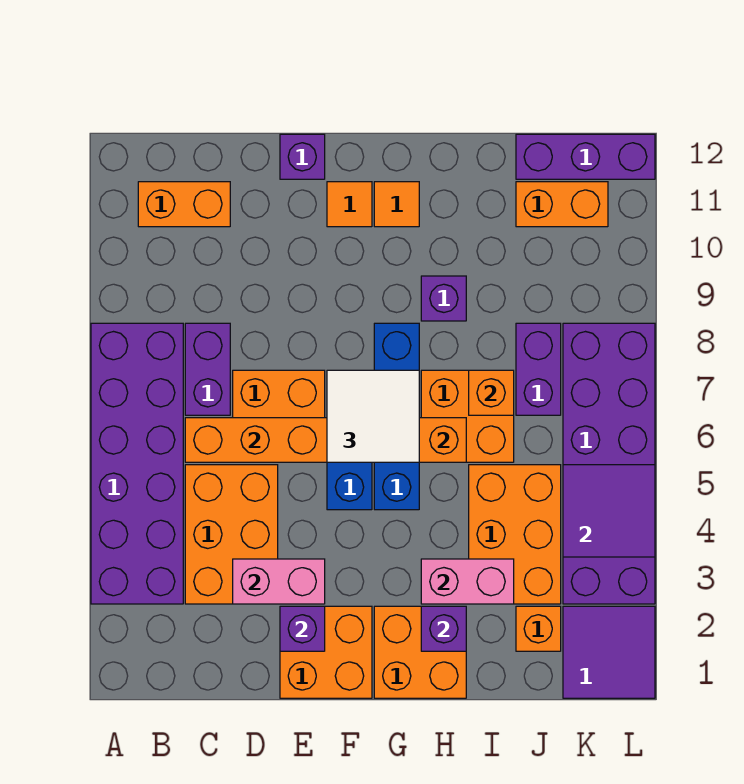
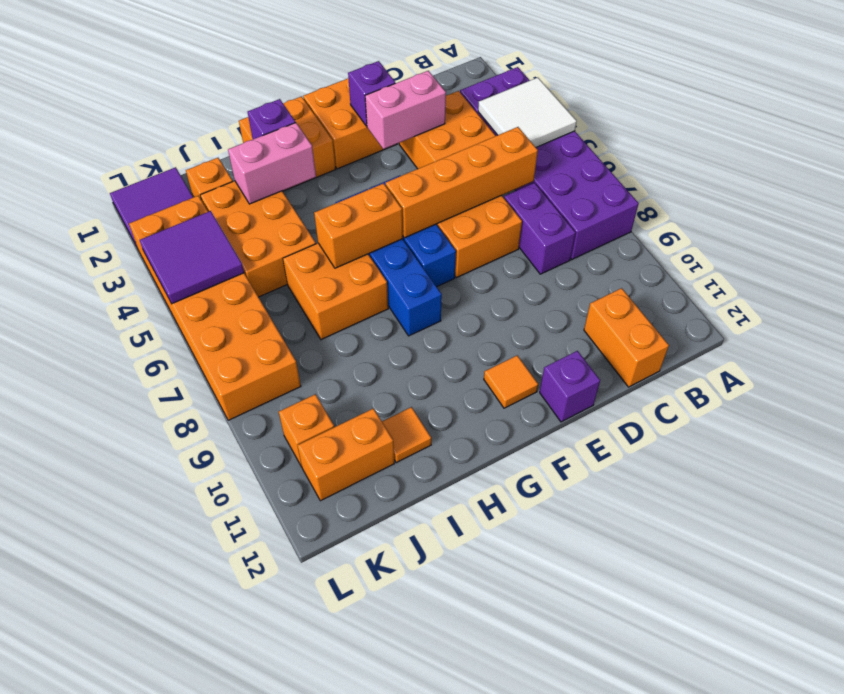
orange brick B11:C11 level 1 -> orange brick C11:C12 level 1
white tile F6:G7 level 3 -> white tile A4:B5 level 2
orange tile G11 level 1 -> orange tile I11 level 1
purple brick H9 level 1 -> none
orange brick I7 level 2 -> orange brick K10 level 1
purple brick J7:J8 level 1 -> none
purple brick J12:L12 level 1 -> none
purple brick K3:L8 level 1 -> orange brick K3:L8 level 1

